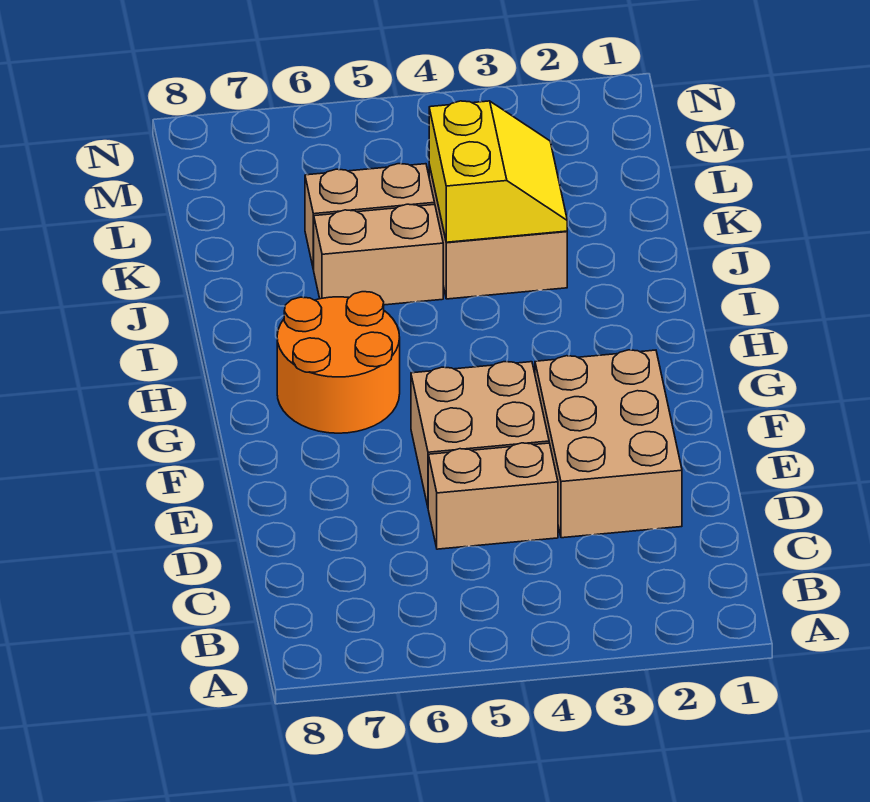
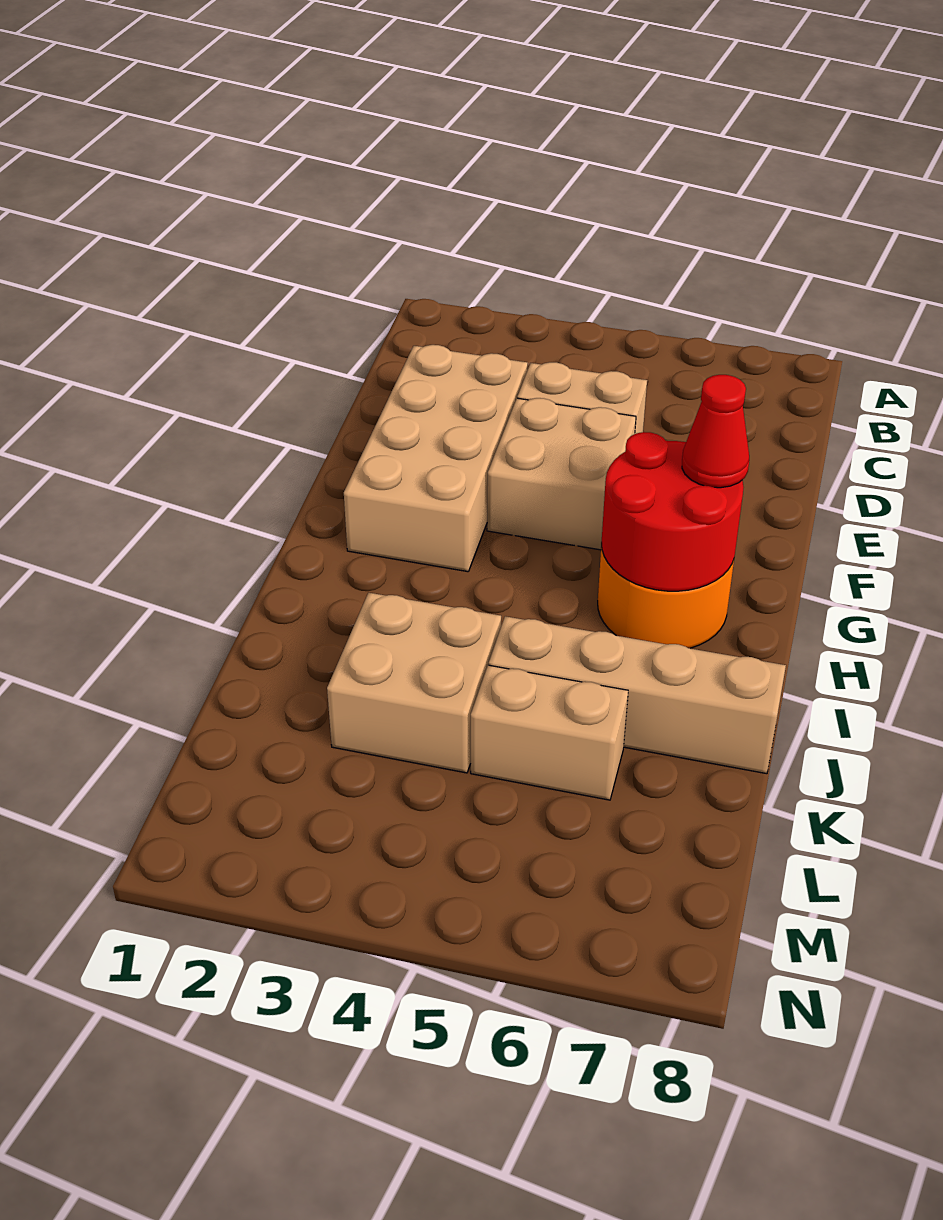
tan brick D2:F3 level 1 -> tan brick D2:G3 level 1
none -> red round brick G6:H7 level 2
none -> red cone G7 level 3
yellow slope J3:K4 level 2 top 4 -> none
tan brick J5:J6 level 1 -> tan brick J5:J8 level 1

